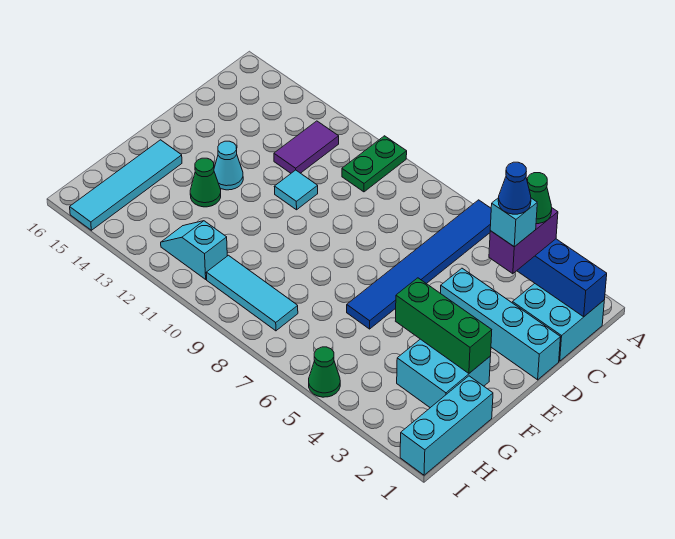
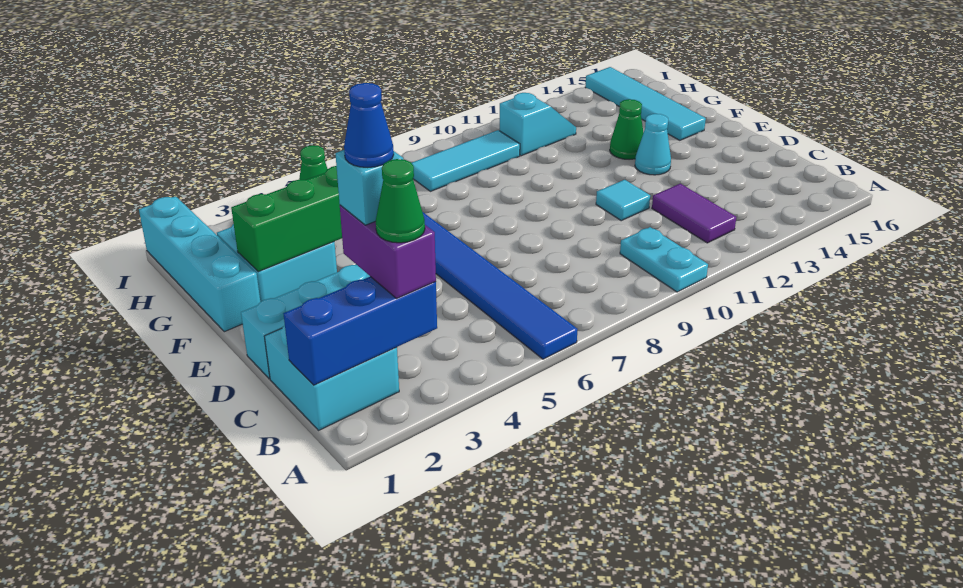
green plate A10:B10 level 1 -> cyan plate A10:B10 level 1
cyan brick G1:I1 level 1 -> cyan brick F1:I1 level 1

